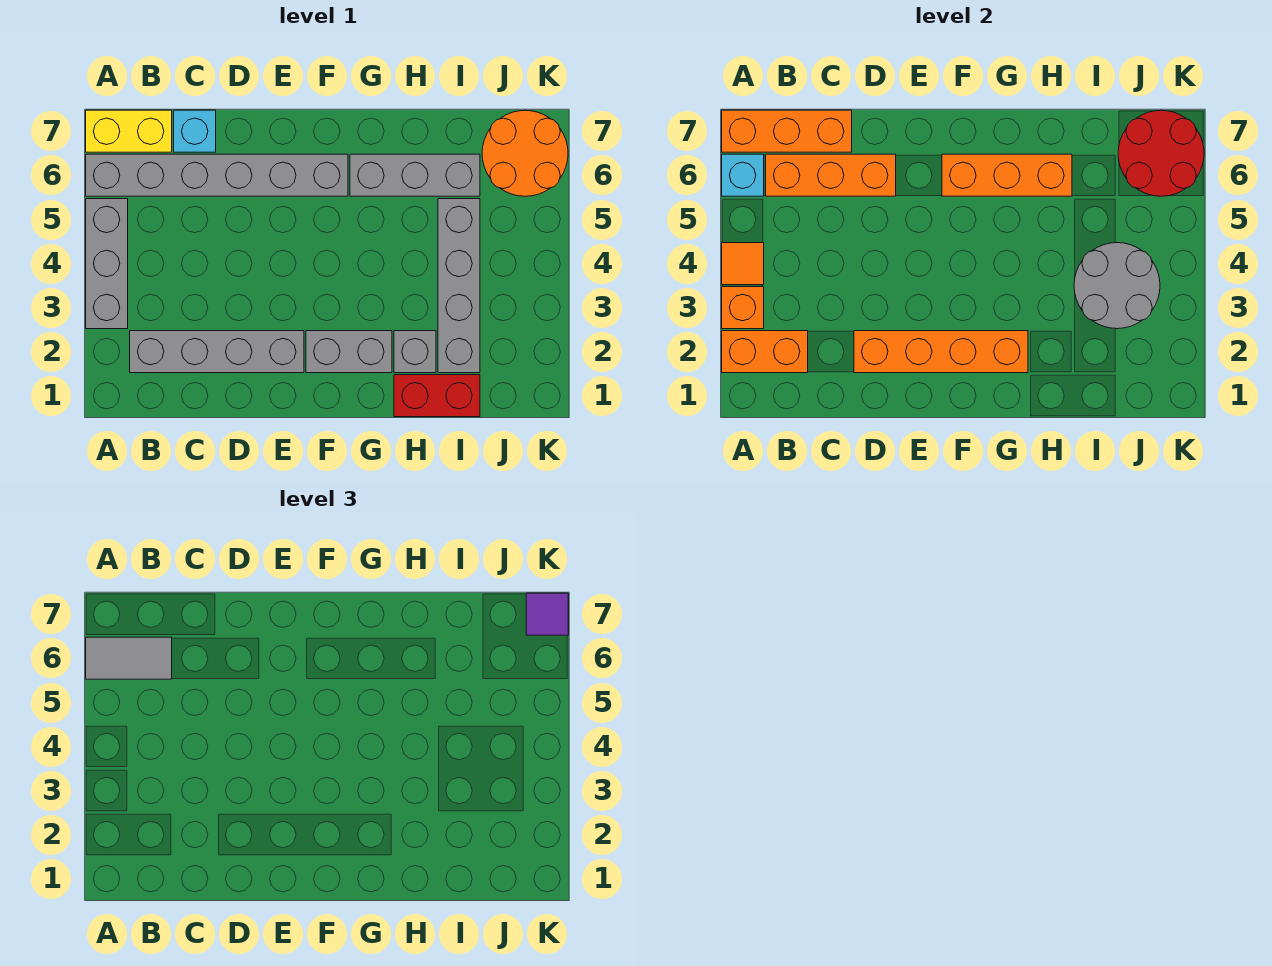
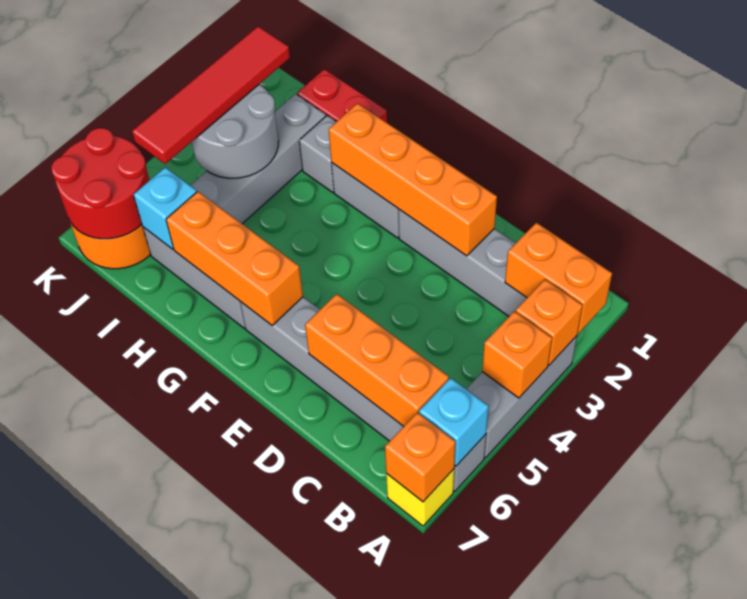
orange tile A4 level 2 -> orange brick A4 level 2
grey tile A6:B6 level 3 -> none
yellow brick A7:B7 level 1 -> yellow brick A7 level 1
orange brick A7:C7 level 2 -> orange brick A7 level 2
cyan brick C7 level 1 -> cyan brick I6 level 2
none -> red tile J2:J5 level 3
purple tile K7 level 3 -> none

